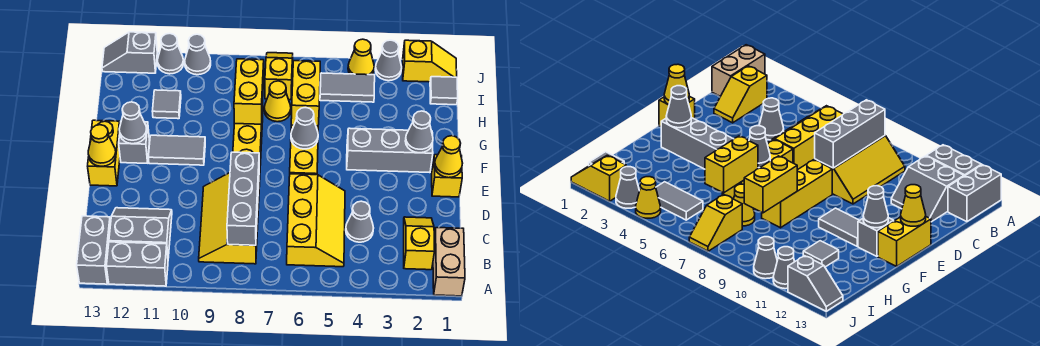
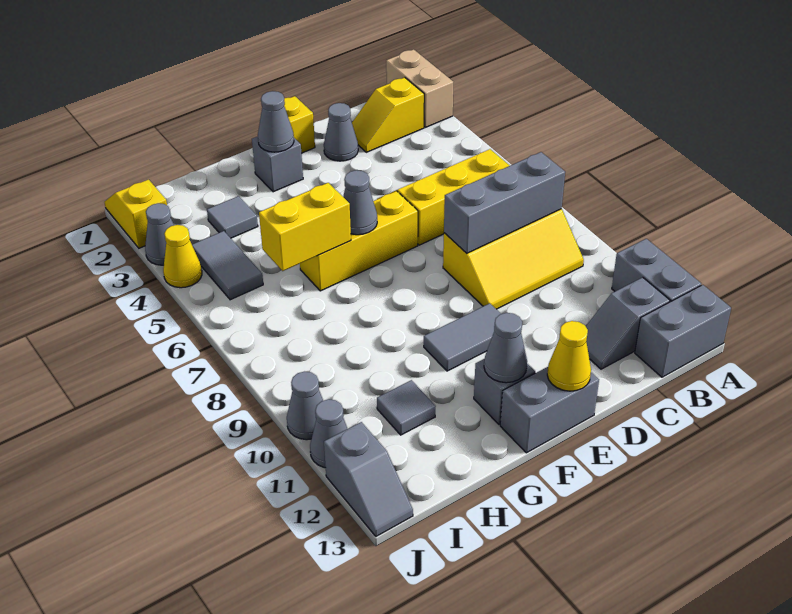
tan brick A1:B1 level 1 -> tan brick A1:A2 level 1
grey slope B11:C12 level 1 top B -> grey slope B12:C12 level 1 top B
grey cone C4 level 1 -> grey cone D2 level 1
yellow cone E1 level 2 -> none
yellow brick E8:G8 level 1 -> none
yellow brick E13:F13 level 1 -> grey brick E13:F13 level 1
grey brick F2:F4 level 1 -> grey brick F2 level 1
grey tile F10:F11 level 1 -> grey tile E10:F10 level 1
yellow brick G8:H8 level 2 -> none
yellow cone H7 level 1 -> none
grey tile I1 level 1 -> grey tile H3 level 1
yellow slope I7:J7 level 1 top I -> none

